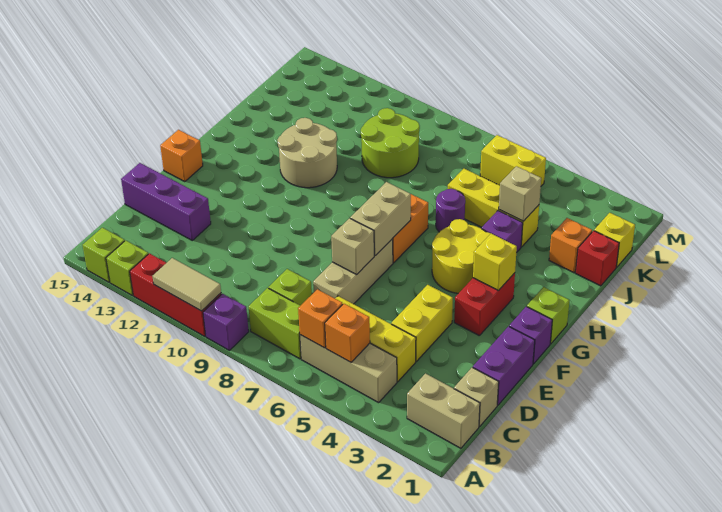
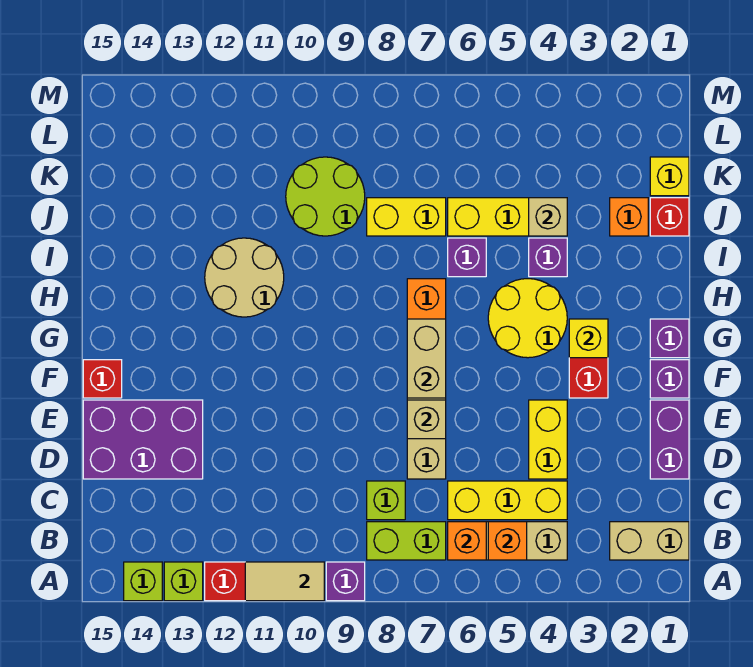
tan brick C1 level 1 -> none
purple brick D13:D15 level 1 -> purple brick D13:E15 level 1
orange brick F15 level 1 -> red brick F15 level 1
lime brick G1 level 1 -> purple brick G1 level 1
purple round brick I6 level 1 -> purple brick I6 level 1
yellow brick L5:L6 level 1 -> yellow brick J7:J8 level 1

